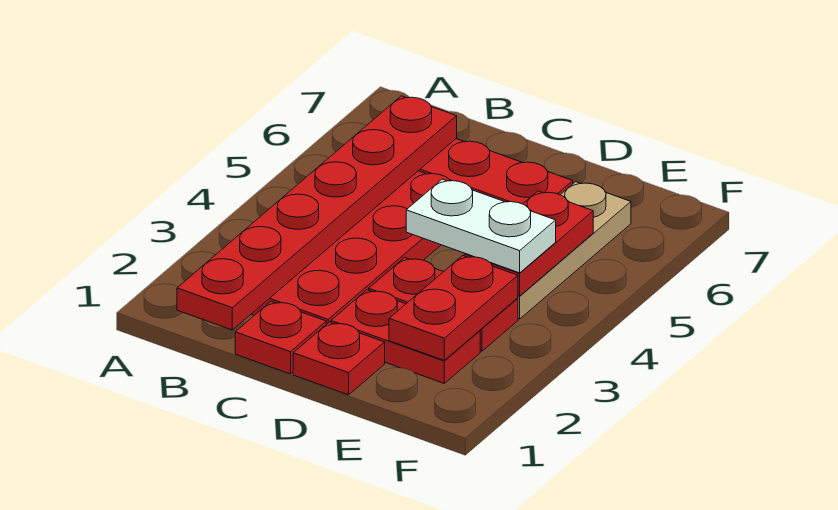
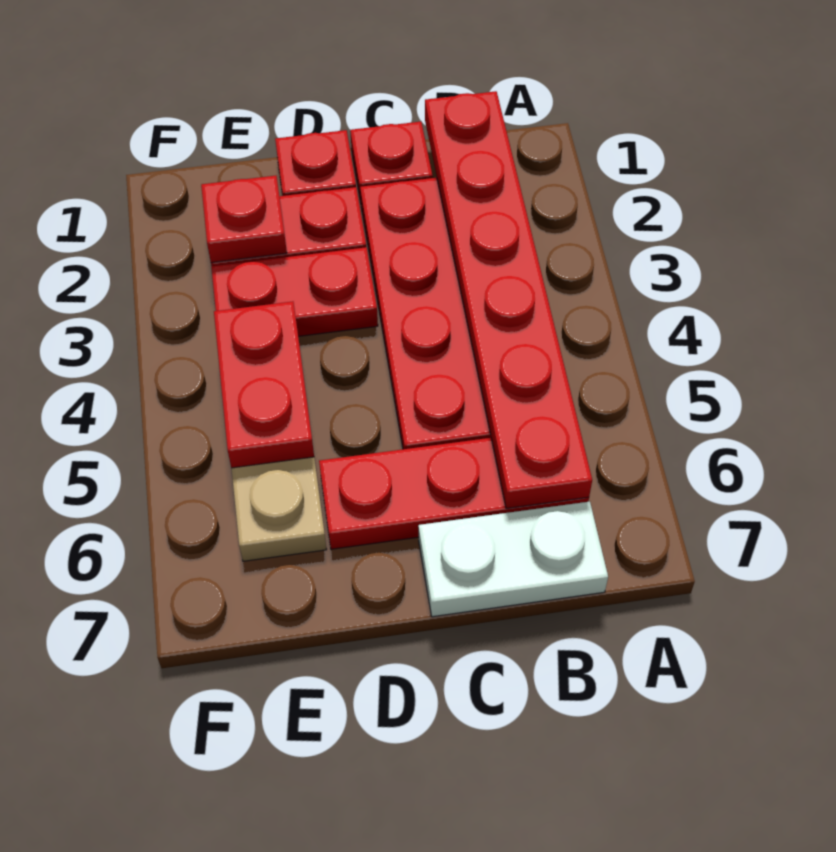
white plate D4:E4 level 3 -> white plate B7:C7 level 1
red plate E2:E3 level 2 -> red plate E2 level 2

